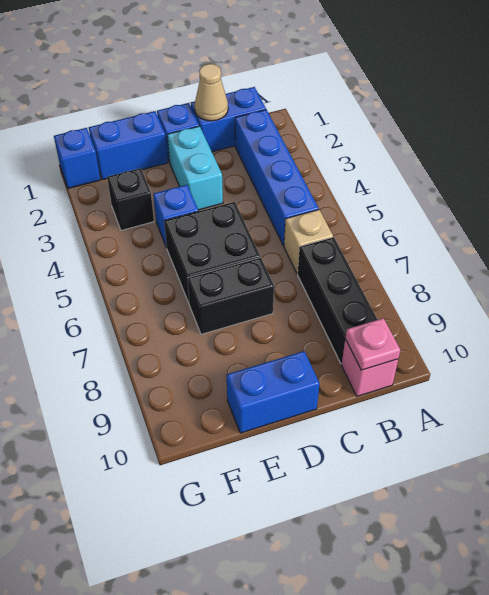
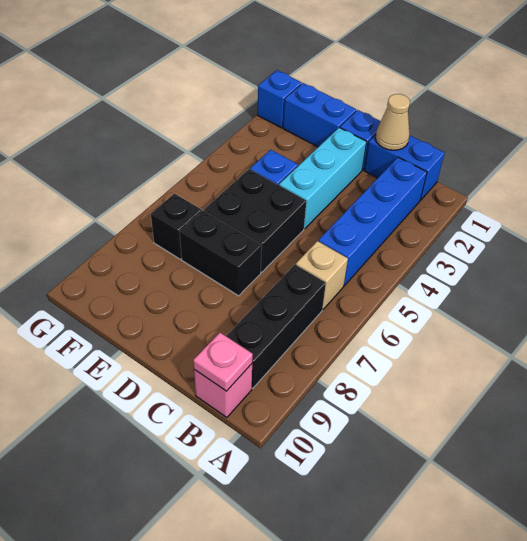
cyan brick D2:D3 level 1 -> cyan brick D2:D4 level 1
blue brick D10:E10 level 1 -> none
black brick F3 level 1 -> black brick F7 level 1

